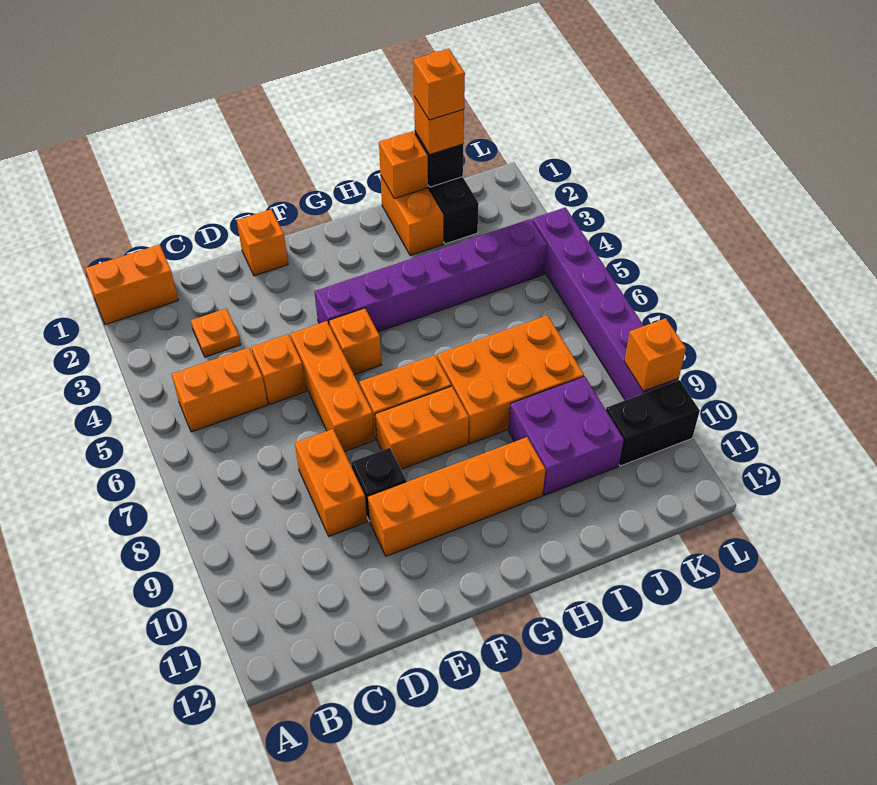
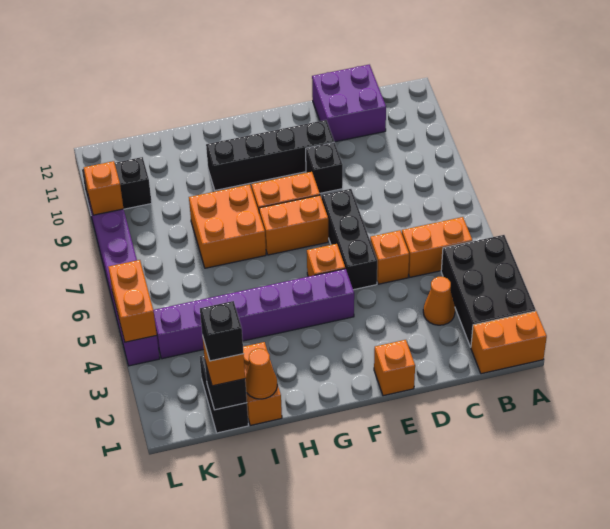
none -> black brick A2:B4 level 1
orange plate C3 level 1 -> orange cone C3 level 1
orange brick D8:D9 level 1 -> orange brick L4:L5 level 2
orange brick E5:E7 level 1 -> black brick E5:E7 level 1
orange brick E10:H10 level 1 -> black brick E10:H10 level 1
orange brick H7:J8 level 1 -> orange brick H7:I8 level 1
orange brick I1 level 2 -> orange cone I1 level 2
purple brick I9:J10 level 1 -> purple brick C11:D12 level 1
orange brick J1 level 4 -> black brick J1 level 4

